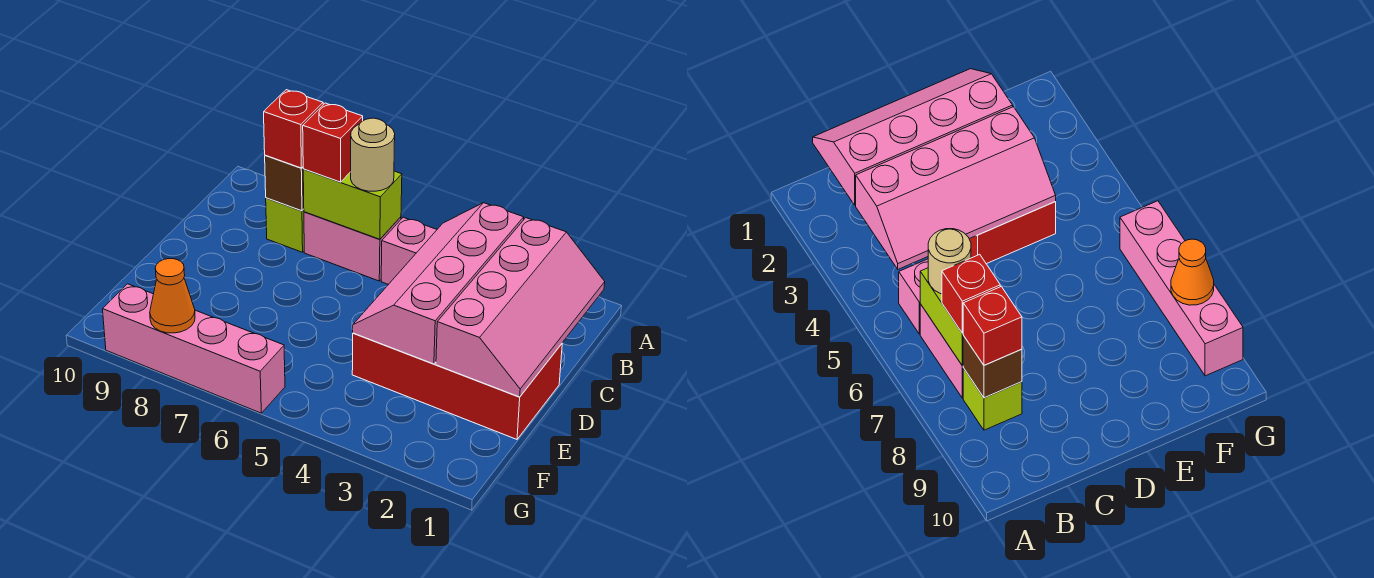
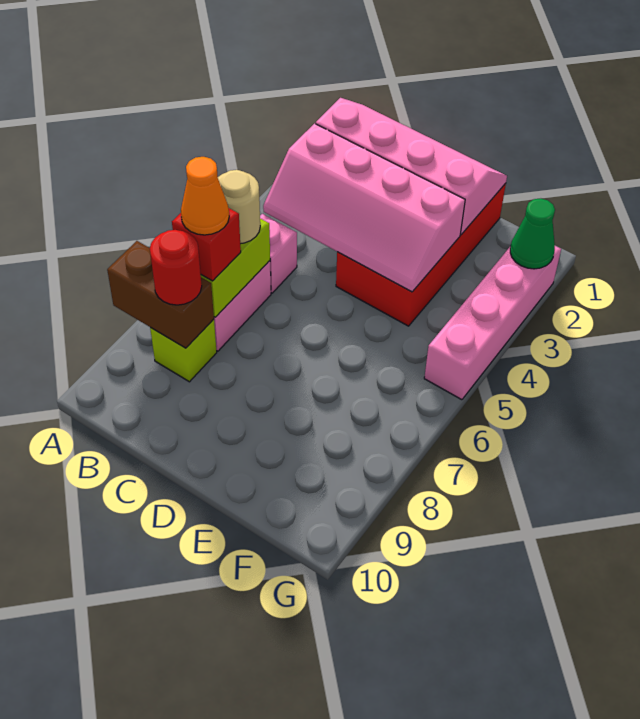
brown brick B8 level 2 -> brown brick A8:B8 level 2
red brick B8 level 3 -> red round brick B8 level 3
none -> green cone G2 level 2
pink brick G6:G9 level 1 -> pink brick G2:G5 level 1
orange cone G8 level 2 -> orange cone B7 level 4

